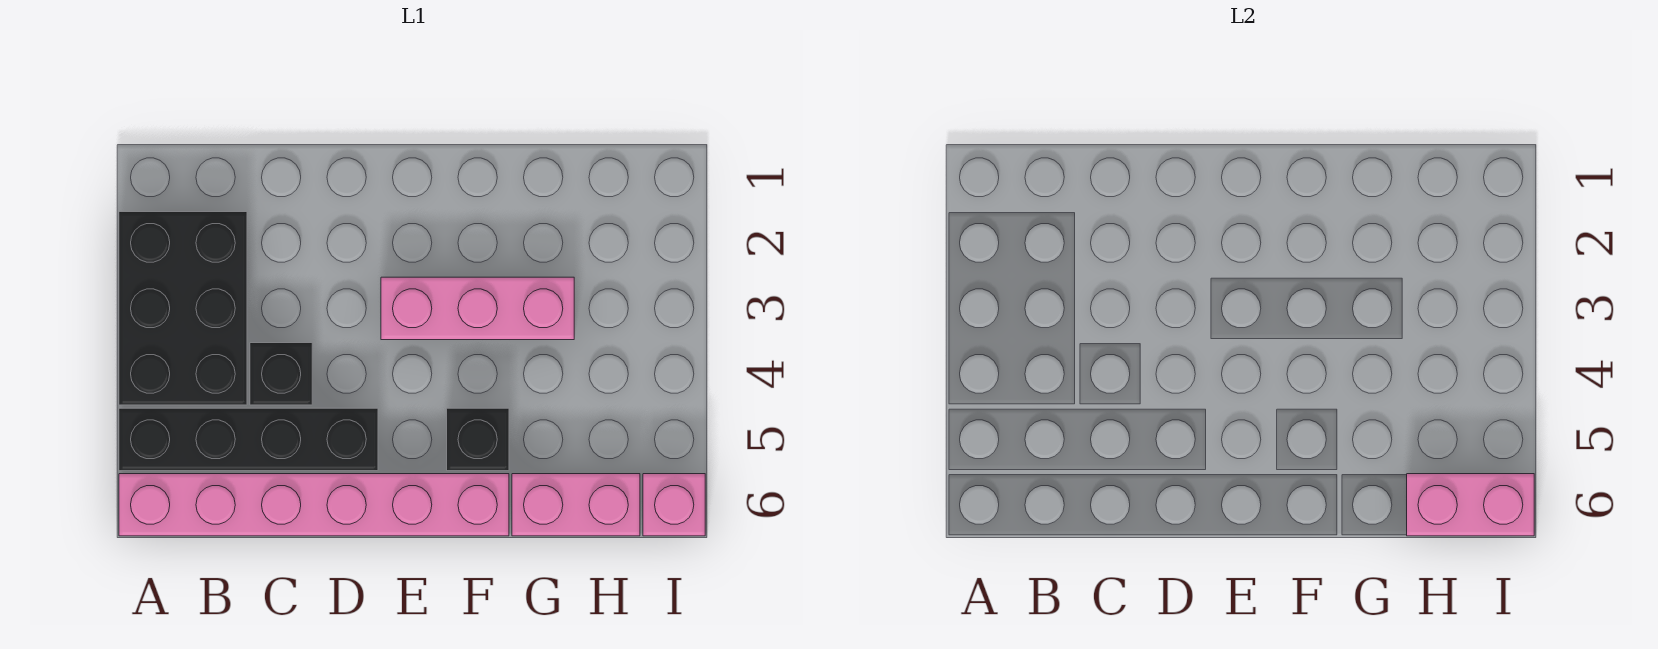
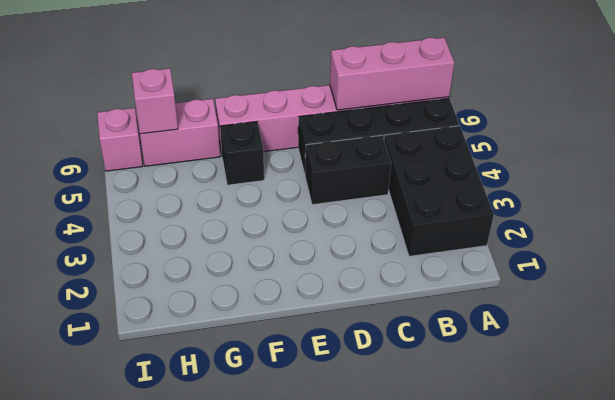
black brick C4 level 1 -> black brick C4:D4 level 1
pink brick E3:G3 level 1 -> pink brick A6:C6 level 2
pink brick H6:I6 level 2 -> pink brick H6 level 2

